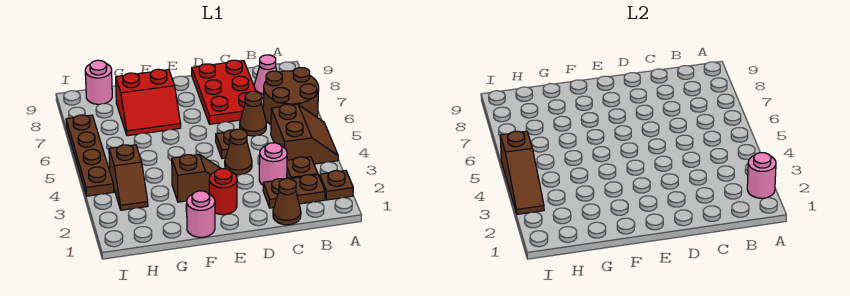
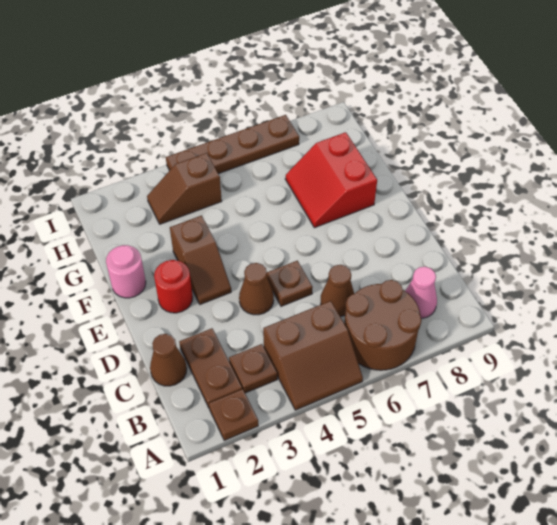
pink round brick A2 level 2 -> none
pink round brick C3 level 1 -> none
red plate C7:D9 level 1 -> none
pink round brick H9 level 1 -> none
brown slope I3:I5 level 2 top 5 -> none

